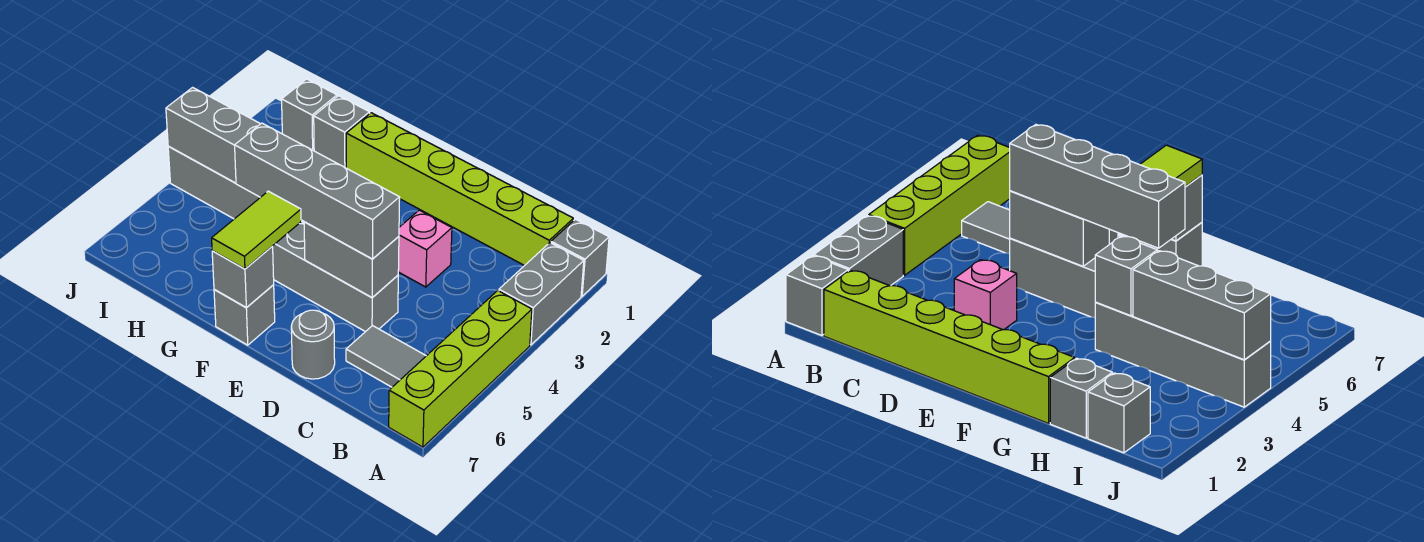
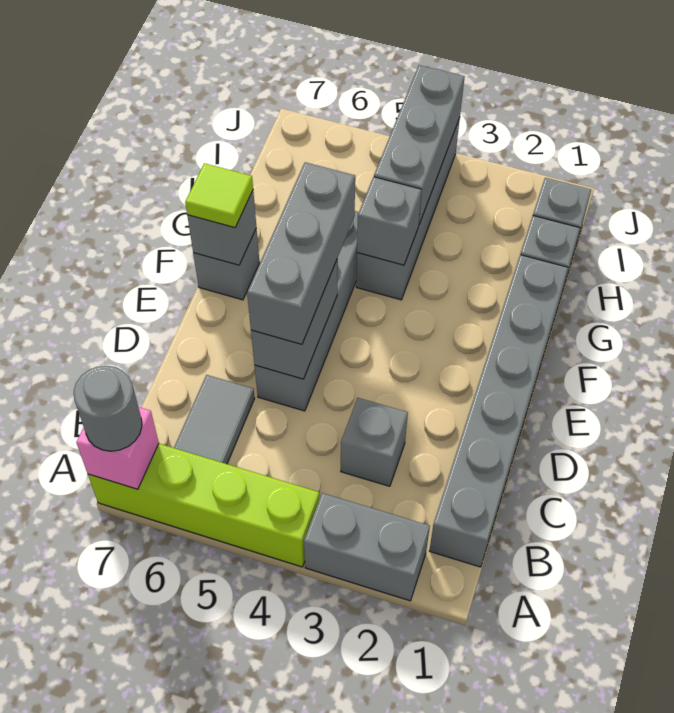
grey brick A1 level 1 -> grey brick C3 level 1
lime brick B1:G1 level 1 -> grey brick B1:G1 level 1
pink brick D3 level 1 -> pink brick A7 level 2
grey brick D5:G5 level 3 -> grey brick D5:F5 level 3
grey round brick D7 level 1 -> grey round brick A7 level 3
lime tile F6:F7 level 3 -> lime tile F7 level 3

